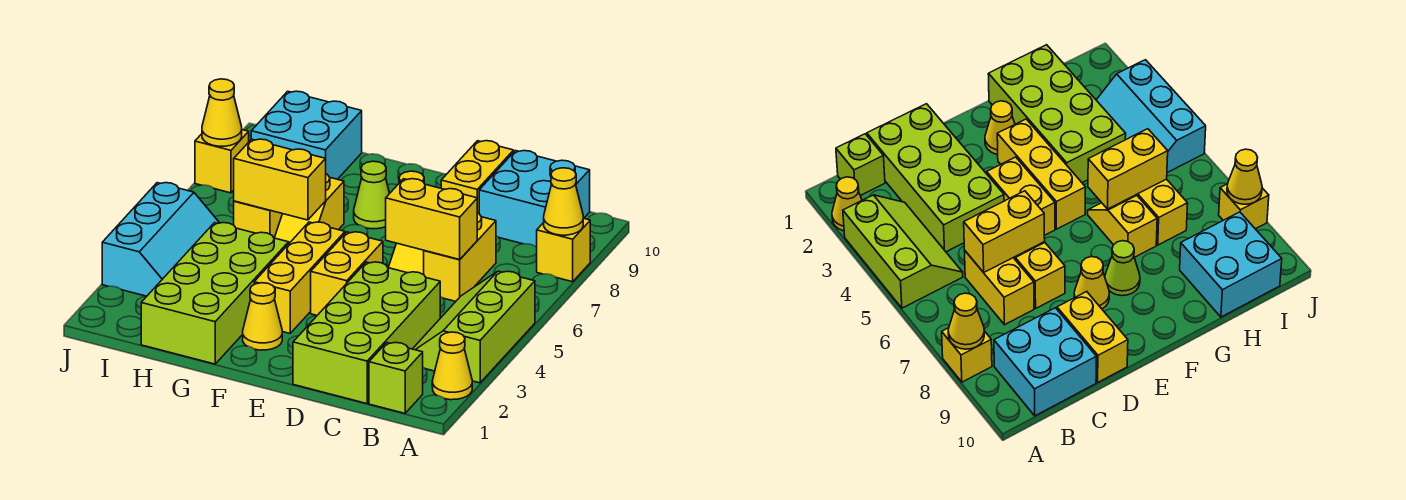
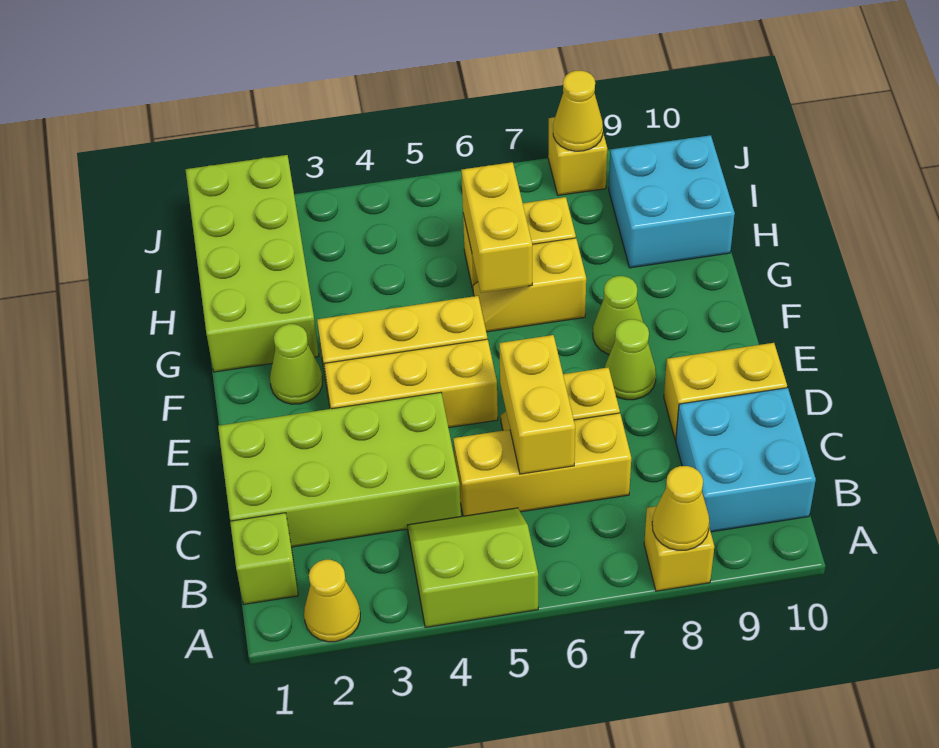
lime slope A3:B5 level 1 top A -> lime slope A4:B5 level 1 top A
yellow brick C6:C7 level 1 -> yellow brick C5:C7 level 1
yellow brick E4:E5 level 1 -> yellow brick E3:E5 level 1
yellow cone E8 level 1 -> lime cone E8 level 1
yellow cone F2 level 1 -> lime cone F2 level 1
lime brick G1:H4 level 1 -> lime brick G1:J2 level 1
cyan slope I3:J5 level 1 top J -> none

